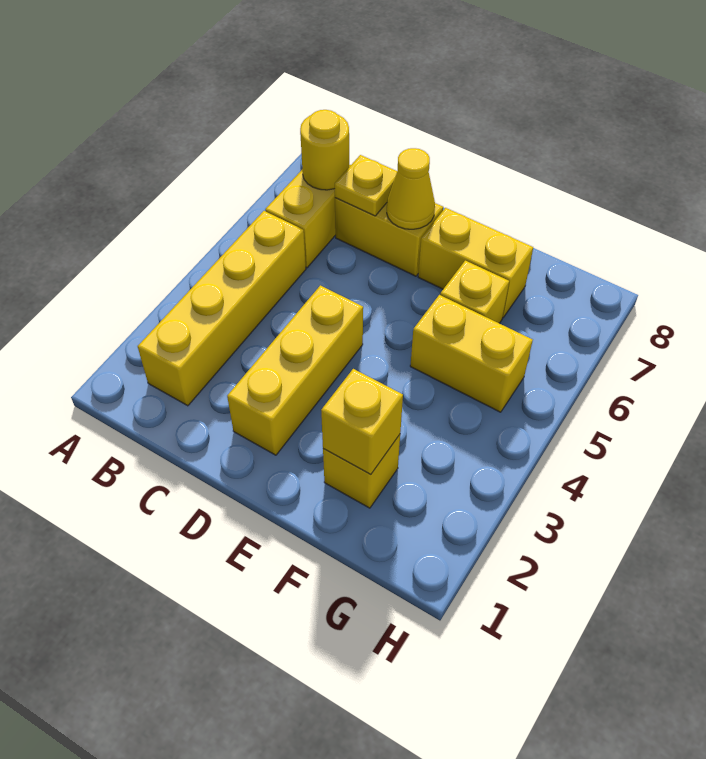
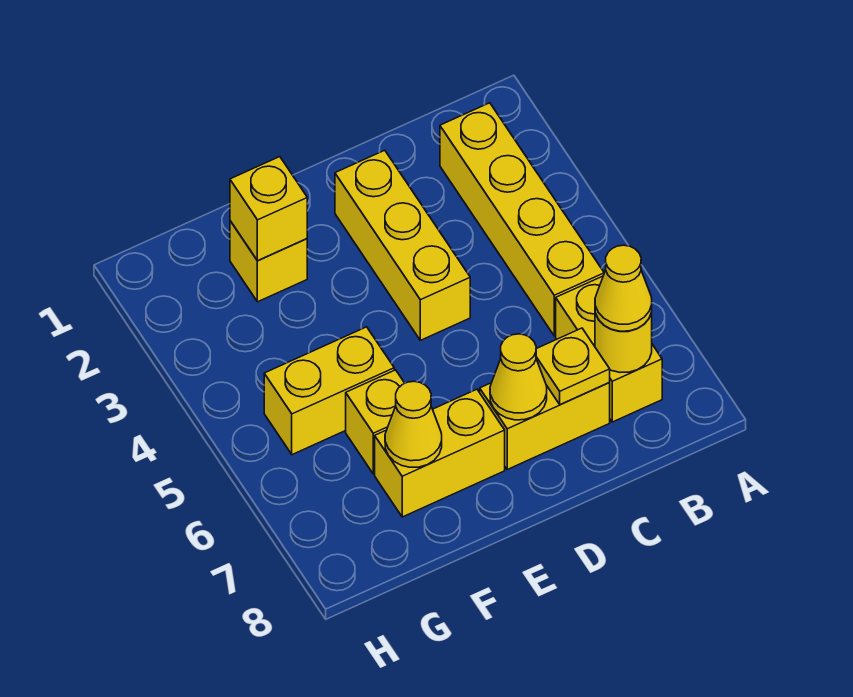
none -> yellow cone B7 level 3
none -> yellow cone F7 level 2

